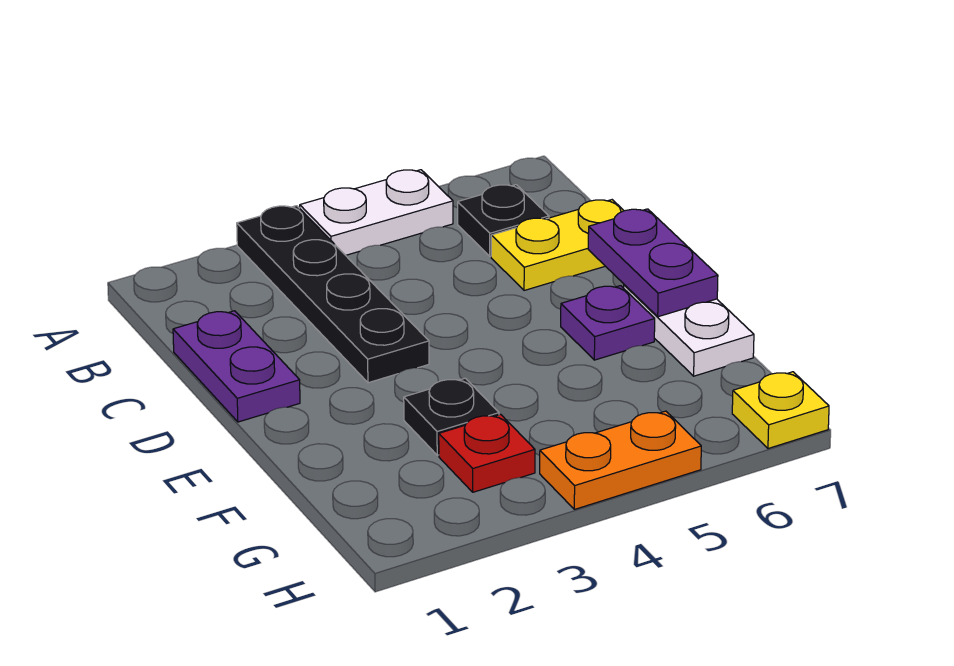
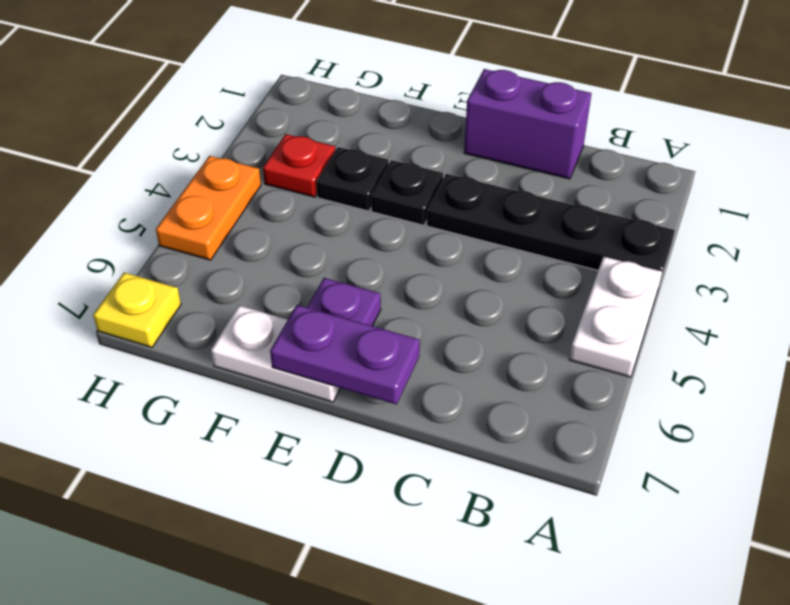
black plate B6 level 1 -> black plate E3 level 1
purple plate C1:D1 level 1 -> purple brick C1:D1 level 1
yellow plate C6:C7 level 1 -> none

